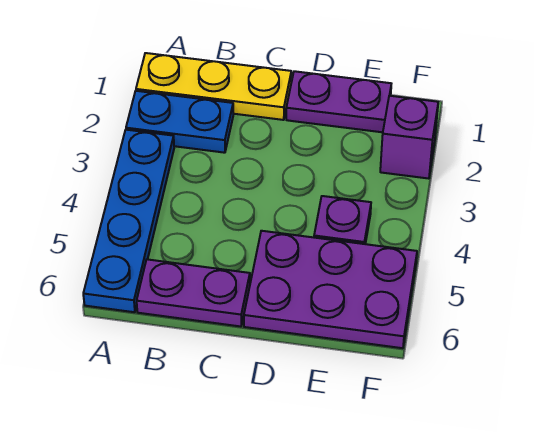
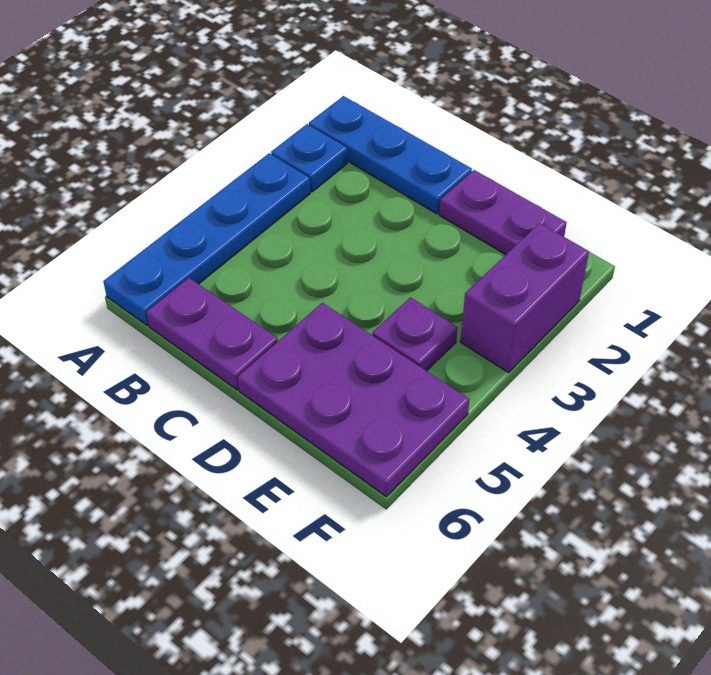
yellow plate A1:C1 level 1 -> blue plate A1:C1 level 1
blue plate A2:B2 level 1 -> blue plate A2 level 1
purple brick F2 level 1 -> purple brick F2:F3 level 1

